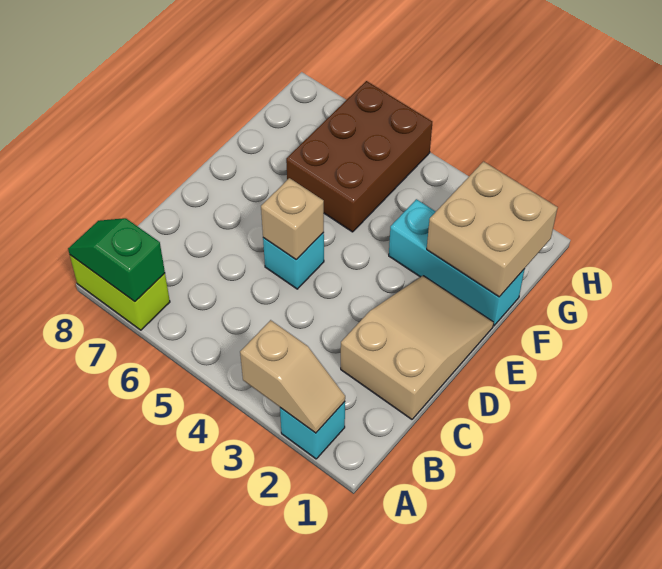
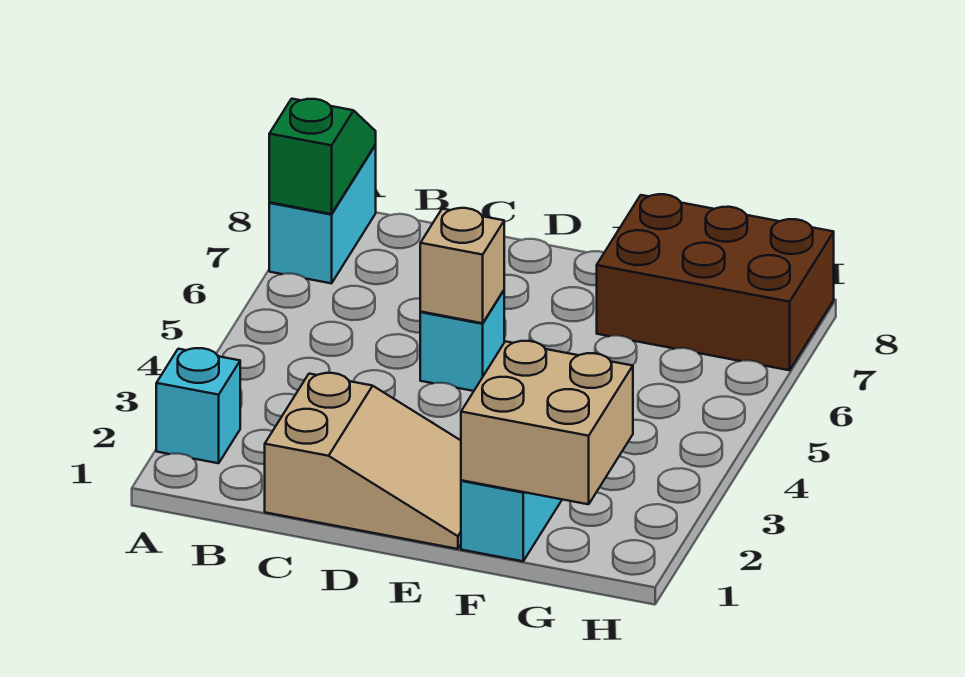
tan slope A2:A3 level 2 top 3 -> none
lime brick A7:A8 level 1 -> cyan brick A7:A8 level 1
brown brick F5:H6 level 1 -> brown brick F7:H8 level 1

